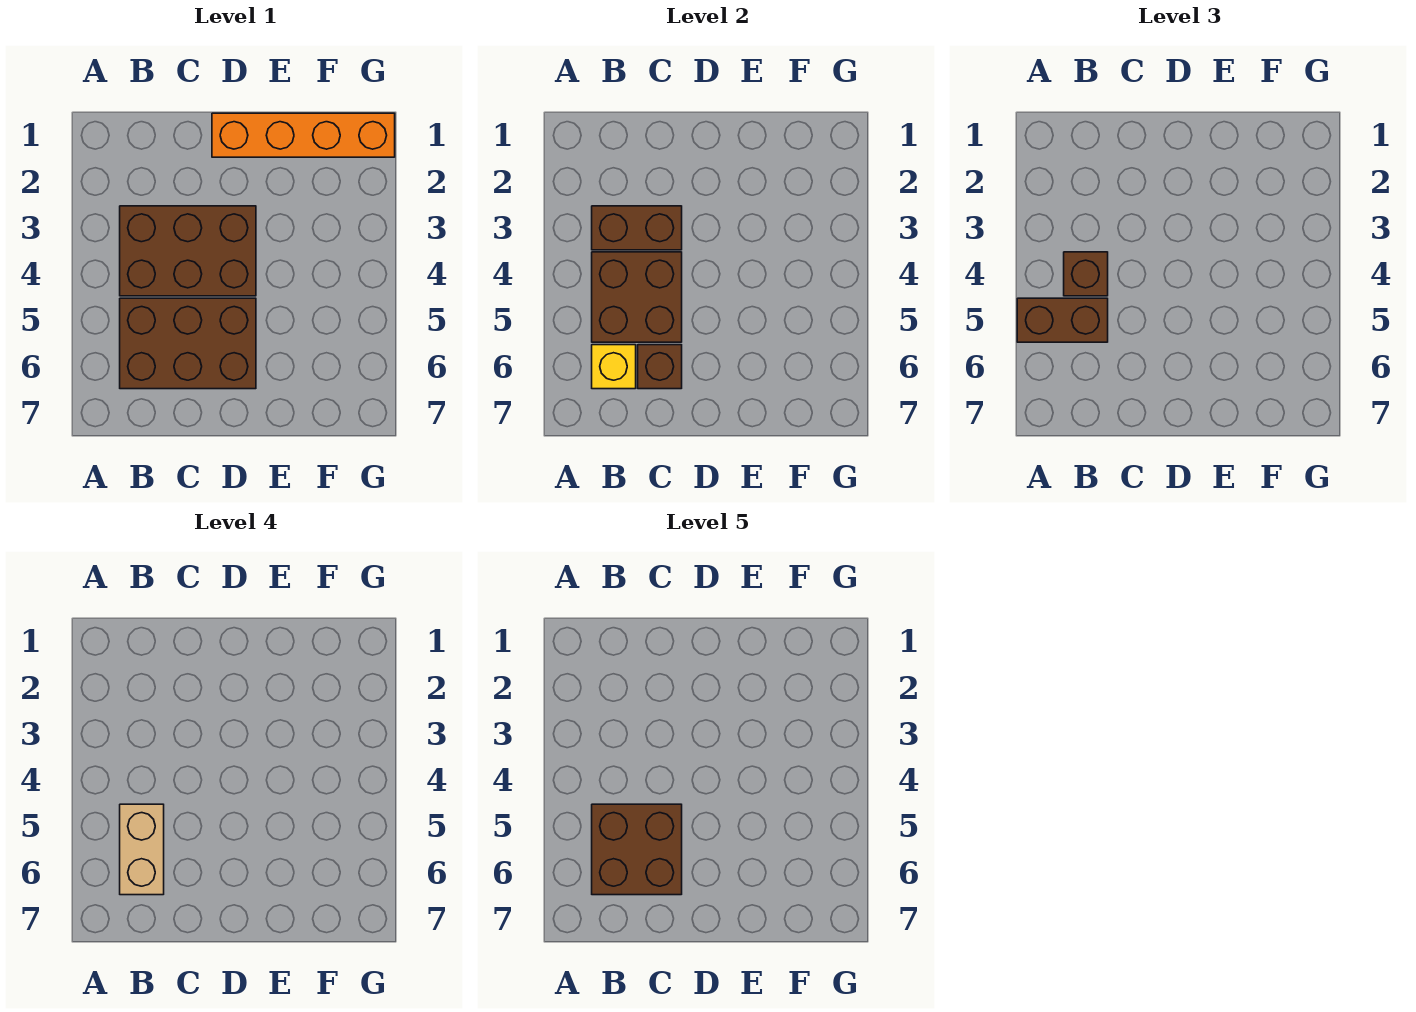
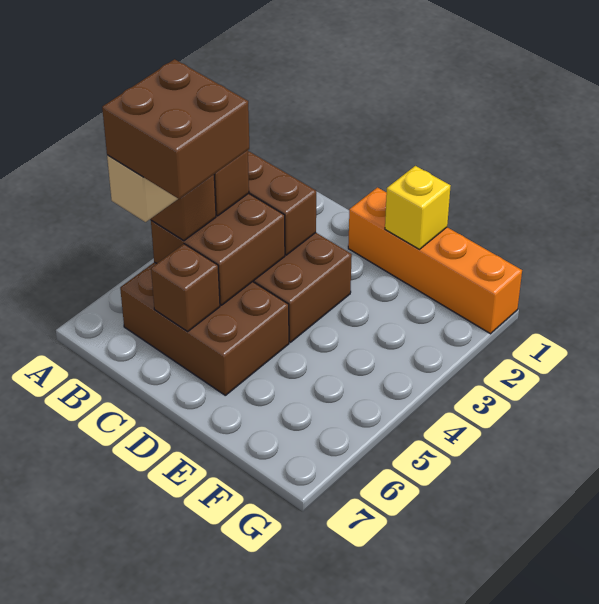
yellow brick B6 level 2 -> yellow brick E1 level 2

